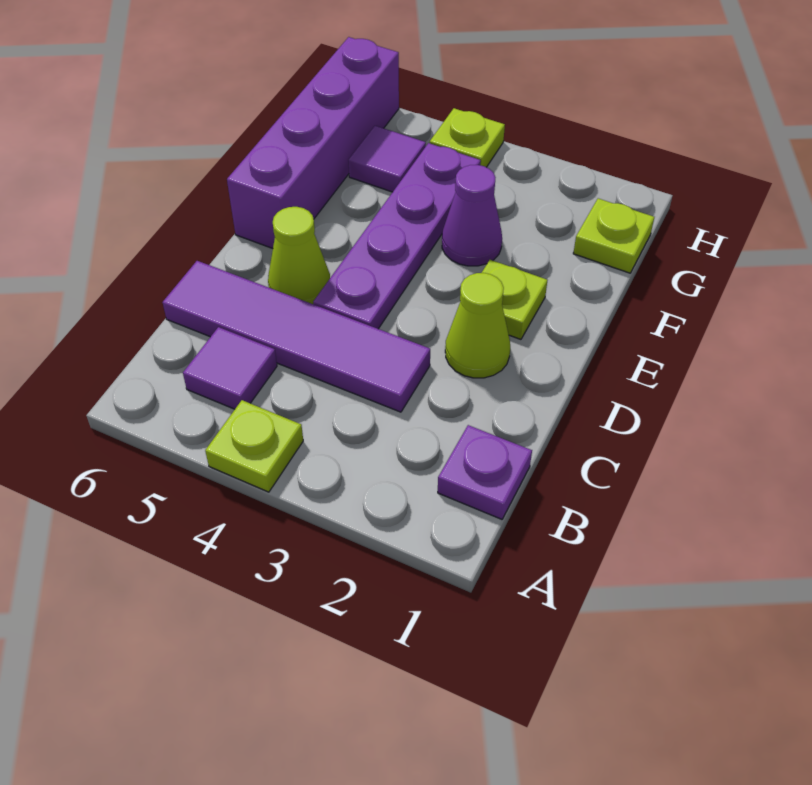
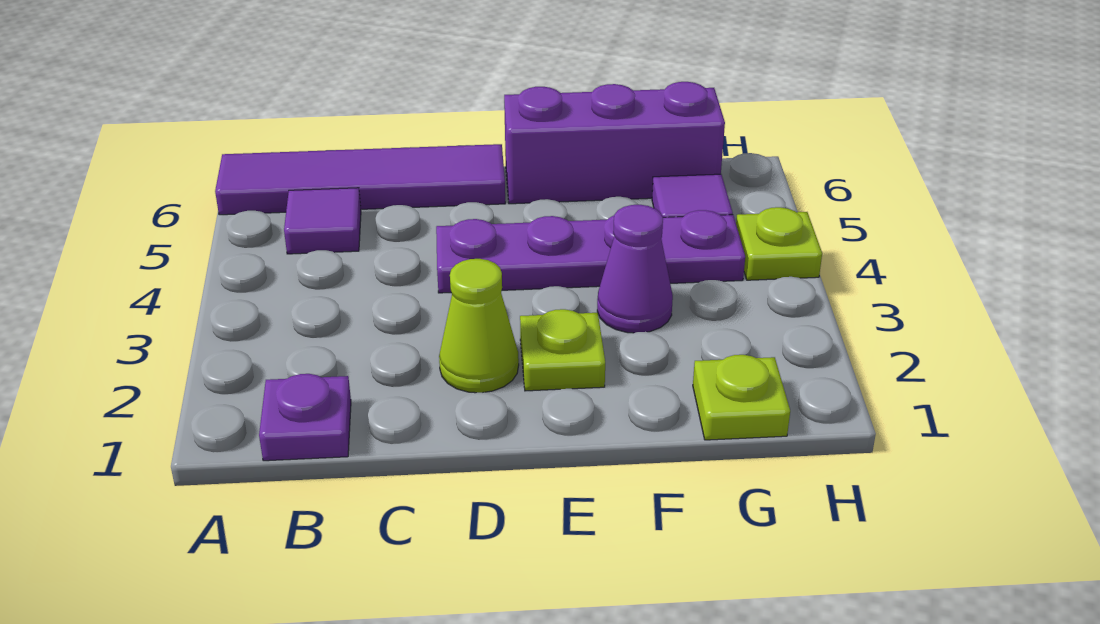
lime plate A4 level 1 -> none
purple tile C3:C6 level 1 -> purple tile A6:D6 level 1
lime cone D5 level 1 -> none
purple brick E6:H6 level 1 -> purple brick E6:G6 level 1

